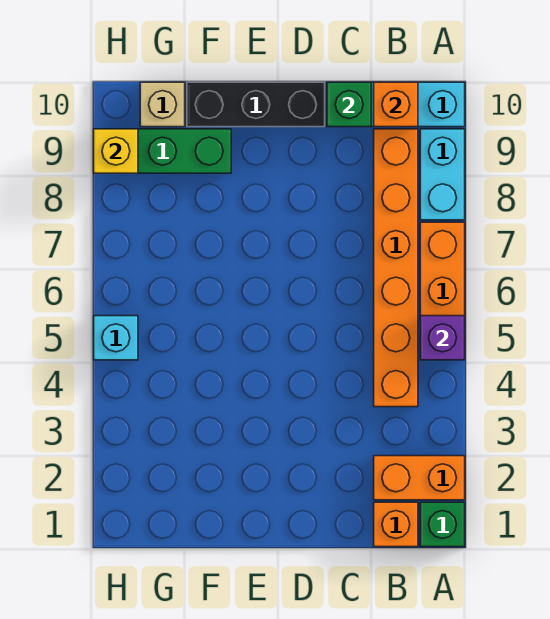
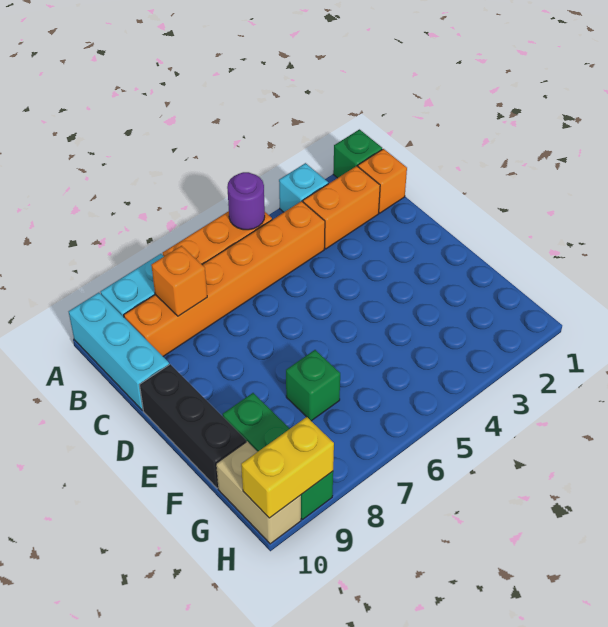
orange brick A2:B2 level 1 -> orange brick B2:B3 level 1
purple brick A5 level 2 -> purple round brick A5 level 2
orange brick B10 level 2 -> orange brick B8 level 2
green brick C10 level 2 -> green brick F7 level 1
tan brick G10 level 1 -> tan brick G10:H10 level 1
cyan brick H5 level 1 -> cyan brick A3 level 1
yellow brick H9 level 2 -> yellow brick H9:H10 level 2

